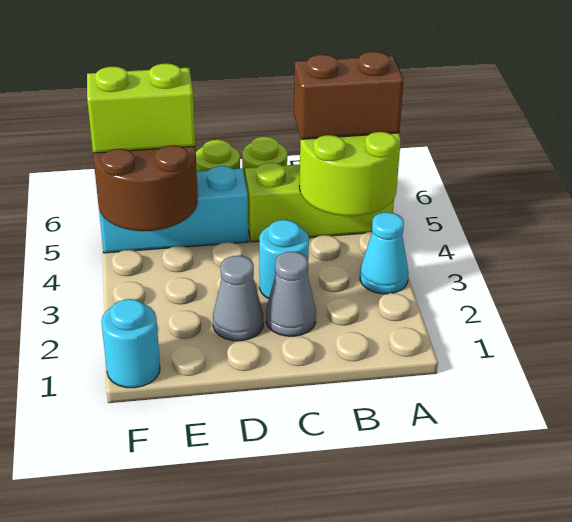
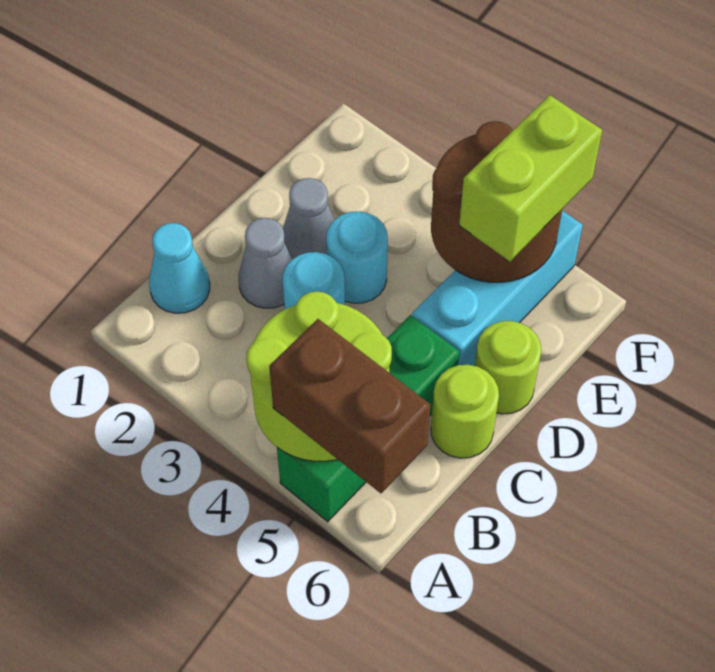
cyan cone A3 level 1 -> cyan cone B1 level 1
lime brick A5:C5 level 1 -> green brick A5:C5 level 1
brown brick A5:B5 level 3 -> brown brick A5:A6 level 3
cyan round brick F1 level 1 -> cyan round brick D3 level 1

